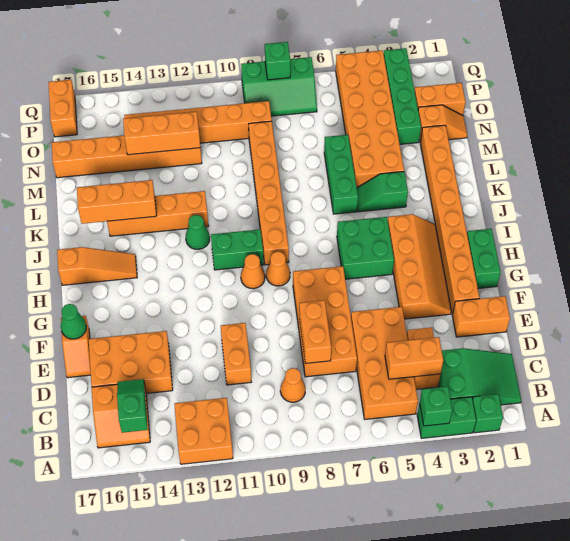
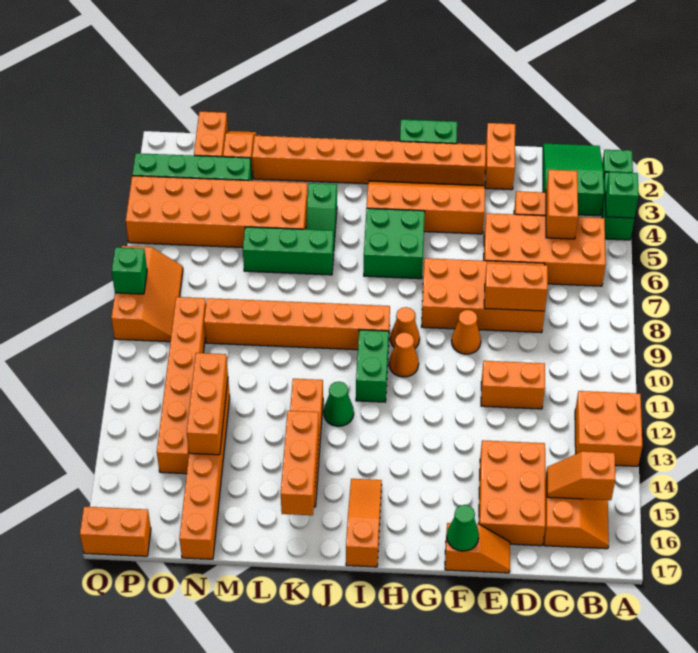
green slope B15:C15 level 2 top B -> orange slope B15:C15 level 2 top B
orange cone C9 level 1 -> orange cone F9 level 1
green slope P7:Q9 level 1 top Q -> orange slope P7:Q9 level 1 top Q

